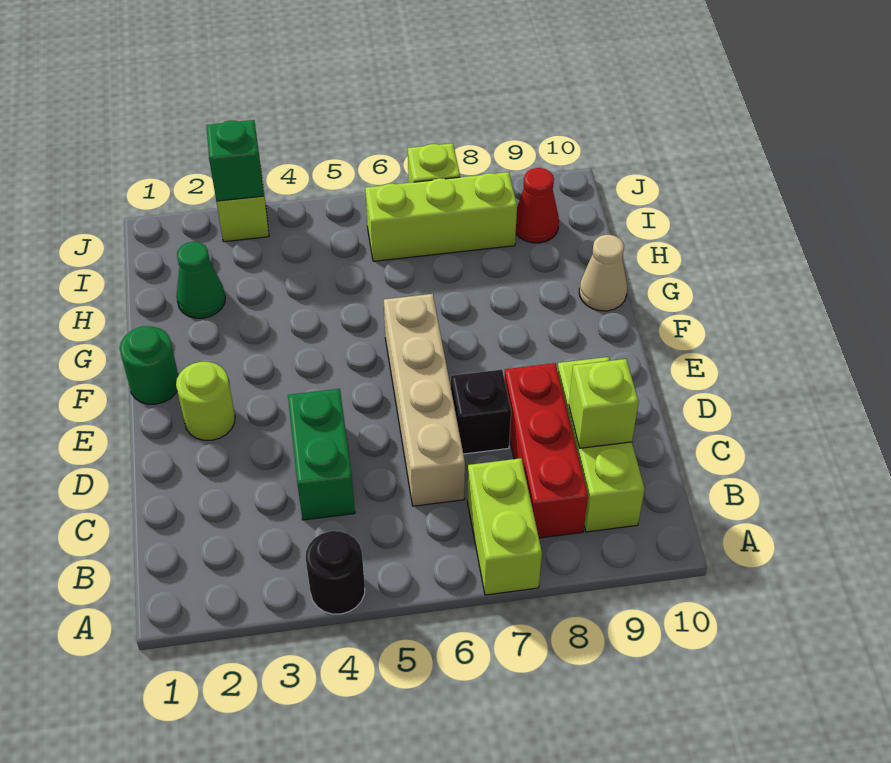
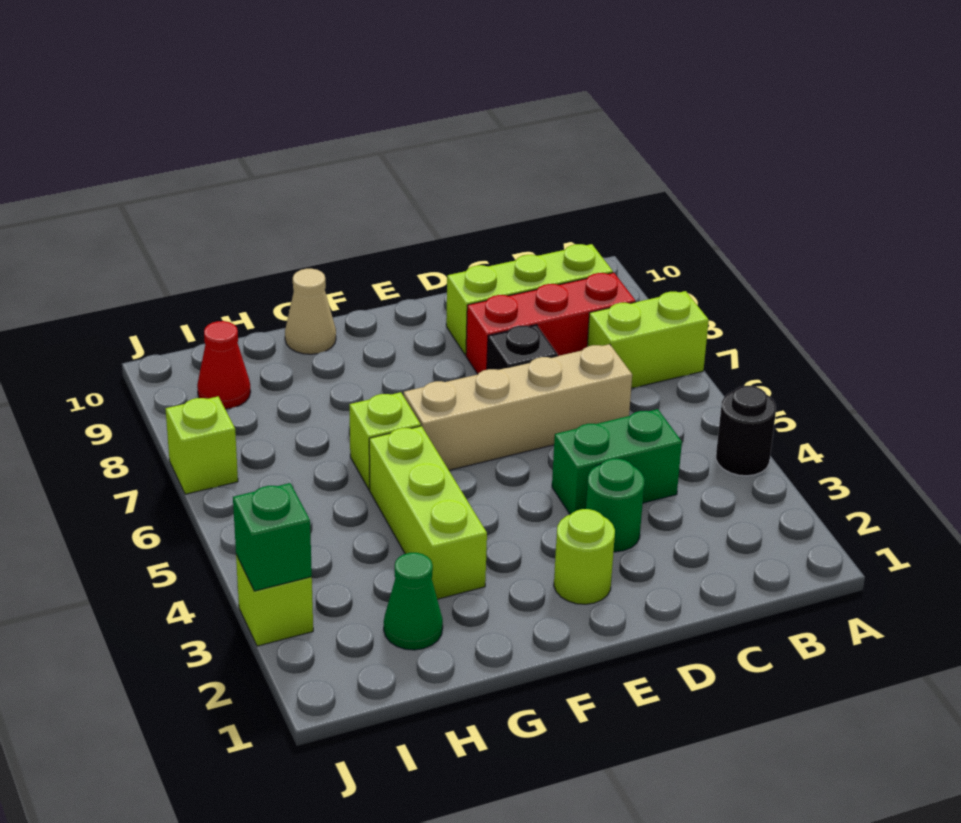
lime brick C9 level 2 -> lime brick G6 level 1
green round brick F1 level 1 -> green round brick D3 level 1
lime brick I6:I8 level 1 -> lime brick G3:G5 level 1

